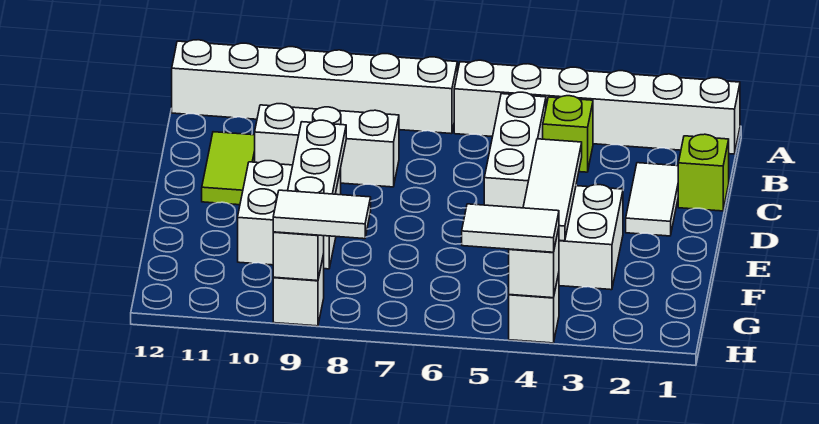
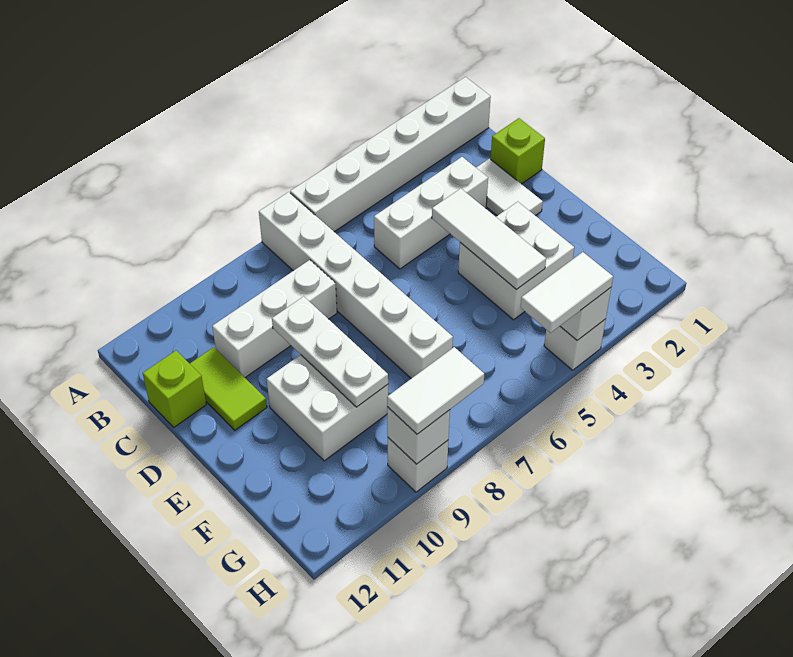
white brick A7:A12 level 1 -> white brick A7:F7 level 1
lime brick B4 level 1 -> lime brick C12 level 1
white brick B5:D5 level 1 -> white brick C3:C5 level 1

